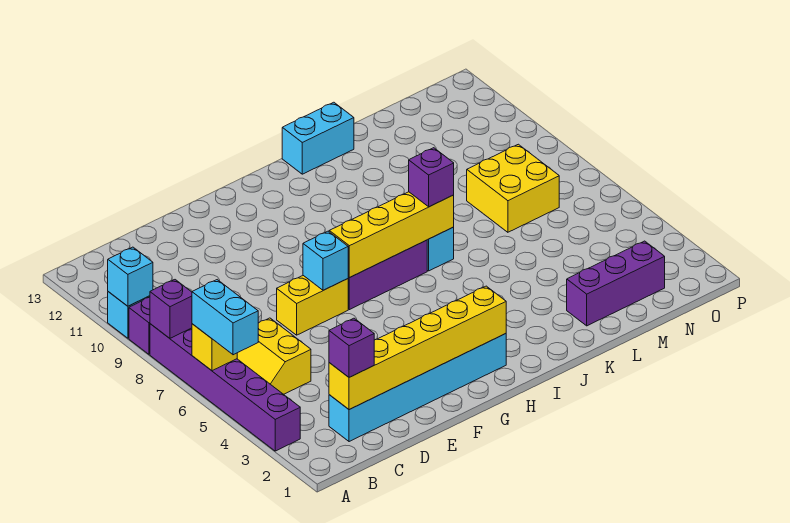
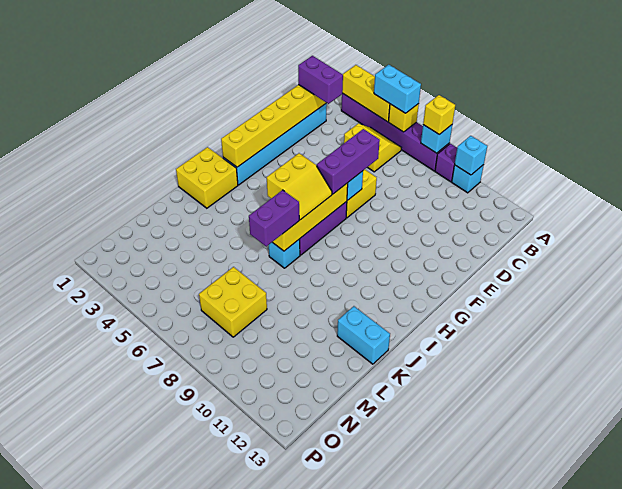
none -> yellow brick A3:A5 level 2
purple brick A8 level 2 -> cyan brick A8 level 2
none -> yellow brick A8 level 3
purple brick C2 level 3 -> purple brick C2:C3 level 3
none -> yellow slope H6:I7 level 3 top 6
none -> yellow brick I1:J2 level 1
purple brick J7 level 3 -> purple brick J7:K7 level 3
cyan brick J13:K13 level 1 -> cyan brick K12:K13 level 1
purple brick L2:N2 level 1 -> purple brick E7:G7 level 3

